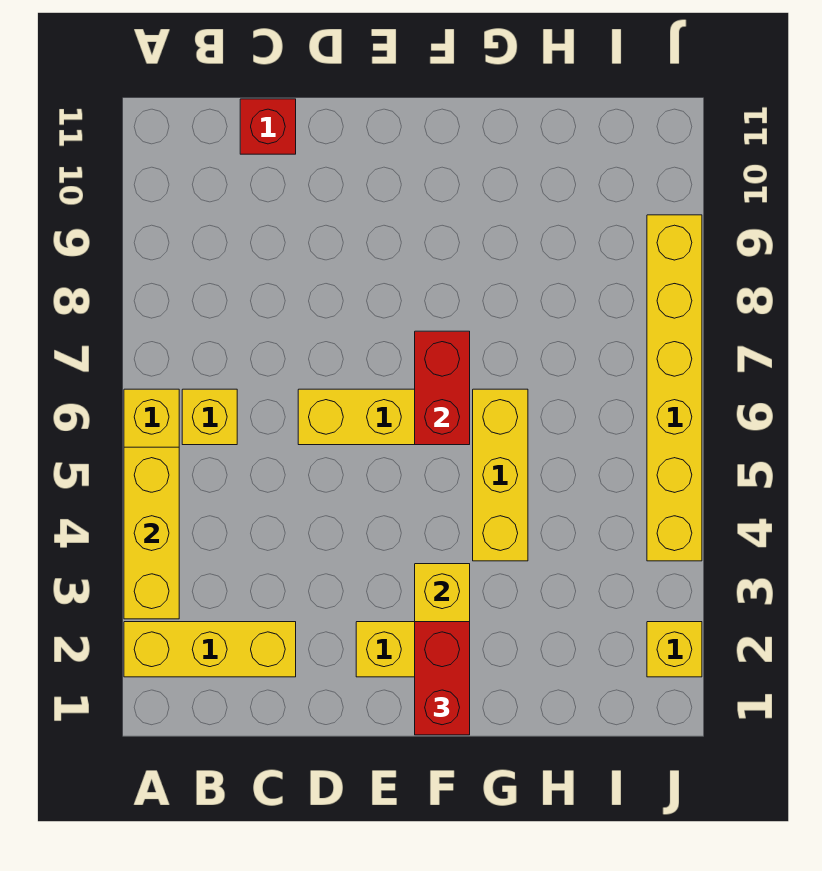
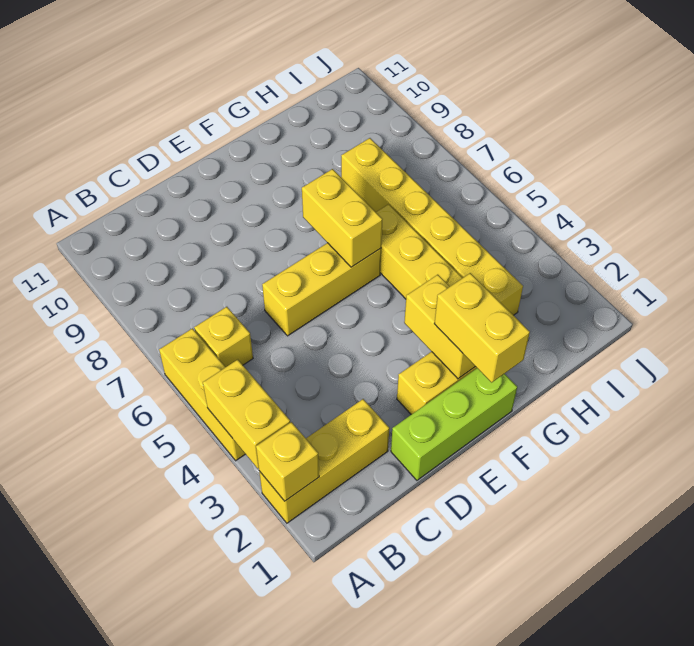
yellow brick A3:A5 level 2 -> yellow brick A3:A4 level 2
red brick C11 level 1 -> none
none -> lime brick D1:F1 level 1
red brick F1:F2 level 3 -> yellow brick F1:F2 level 3
red brick F6:F7 level 2 -> yellow brick F6:F7 level 2
yellow brick J2 level 1 -> yellow brick A2 level 2
yellow brick J4:J9 level 1 -> yellow brick H3:H8 level 1

